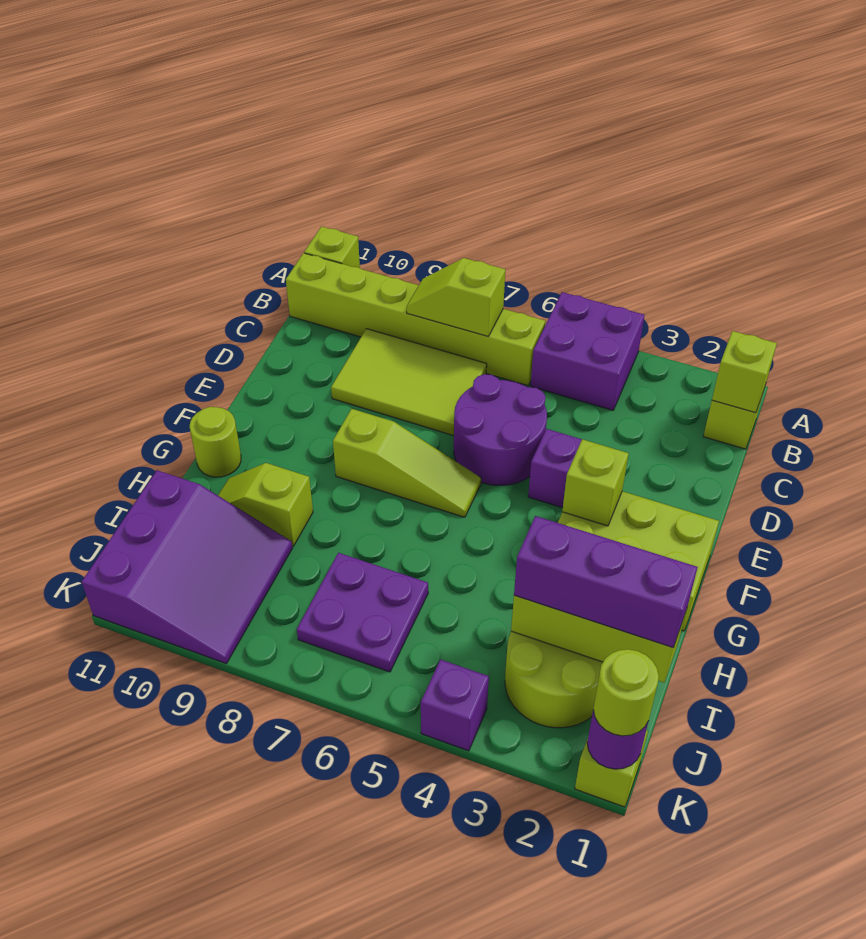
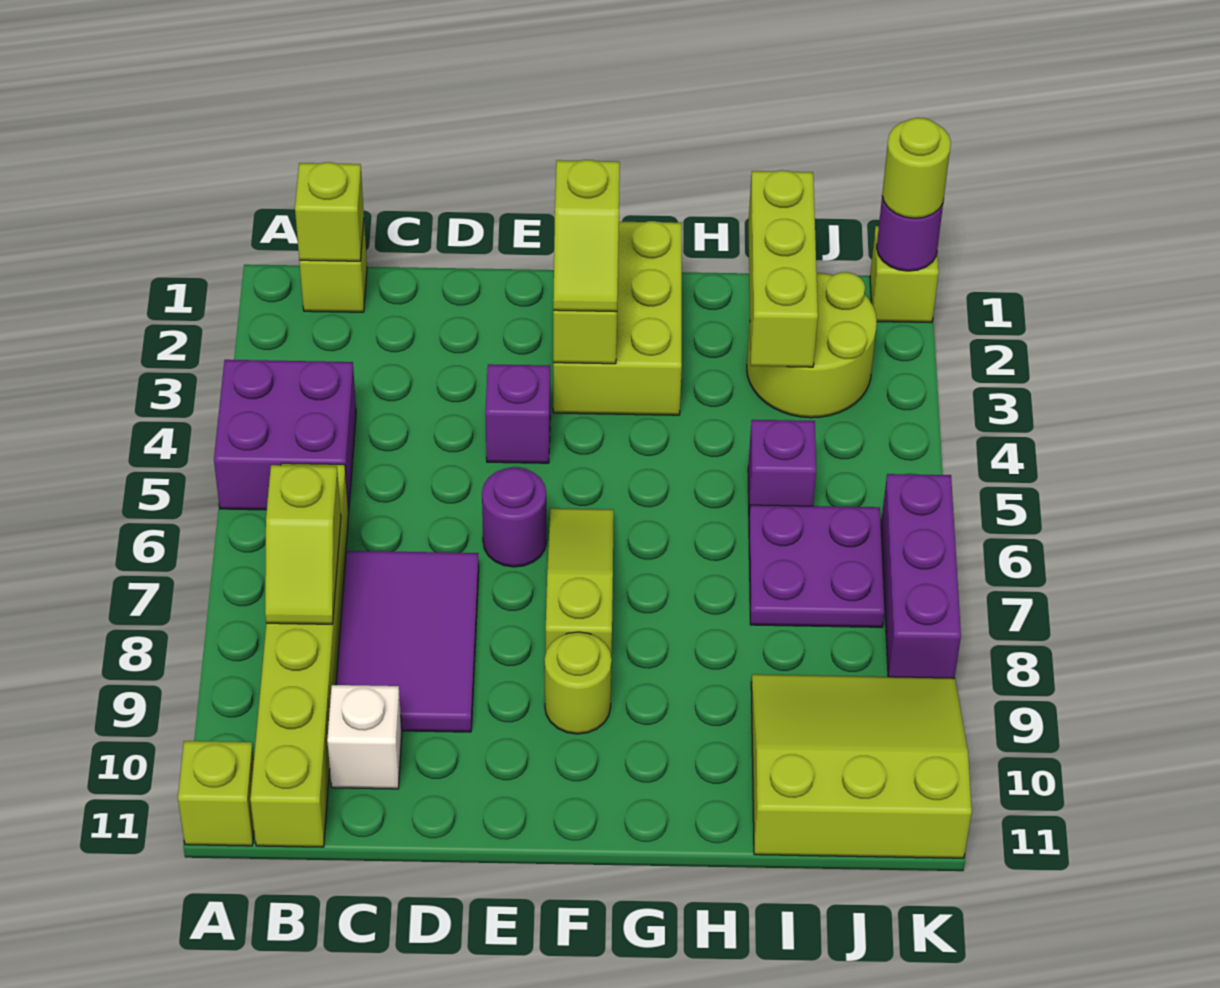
lime tile C7:D9 level 1 -> purple tile C7:D9 level 1
none -> white brick C10 level 1
purple round brick D5:E6 level 1 -> purple round brick E6 level 1
lime round brick G11 level 1 -> lime round brick F9 level 1
lime slope H9:H10 level 1 top 9 -> lime slope F2:F3 level 3 top 2
purple brick I1:I3 level 3 -> purple brick K6:K8 level 1
purple slope I9:K11 level 1 top 11 -> lime slope I9:K11 level 1 top 11
purple brick K4 level 1 -> purple brick I5 level 1

